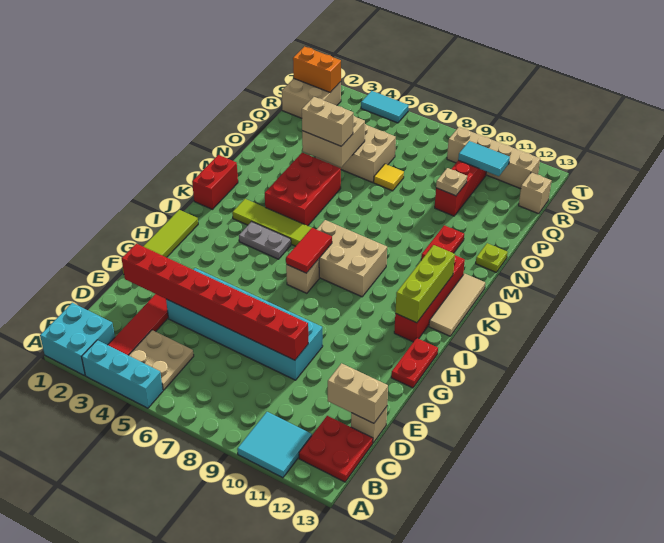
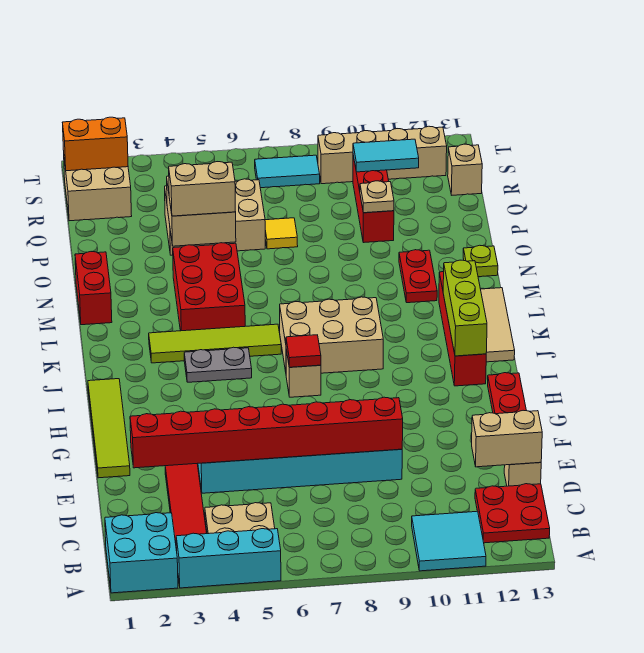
red tile I7:J7 level 2 -> red tile I7 level 2
red brick K1:L1 level 1 -> red brick M1:N1 level 1
cyan tile T4:T5 level 1 -> cyan tile S7:S8 level 1

